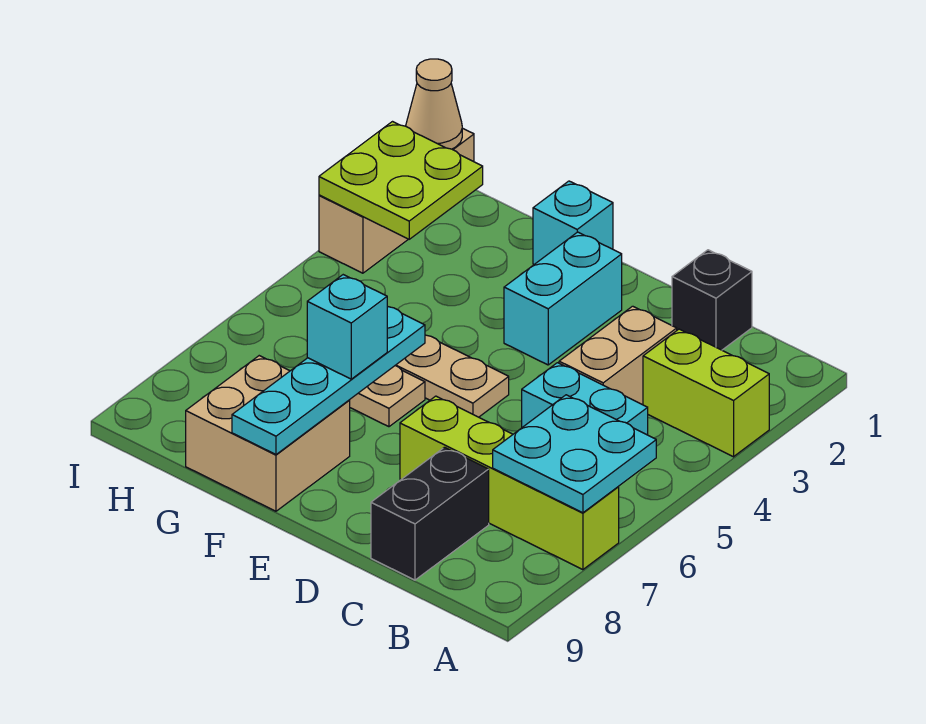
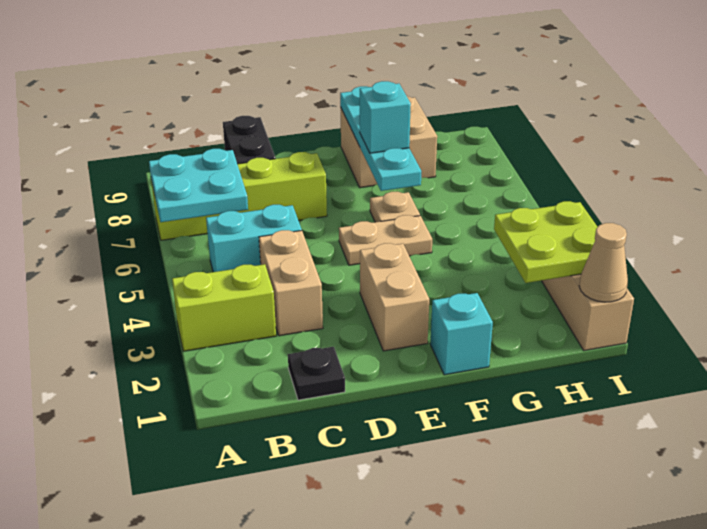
black brick C1 level 1 -> black plate C1 level 1
cyan brick E2:E3 level 1 -> tan brick E2:E3 level 1

